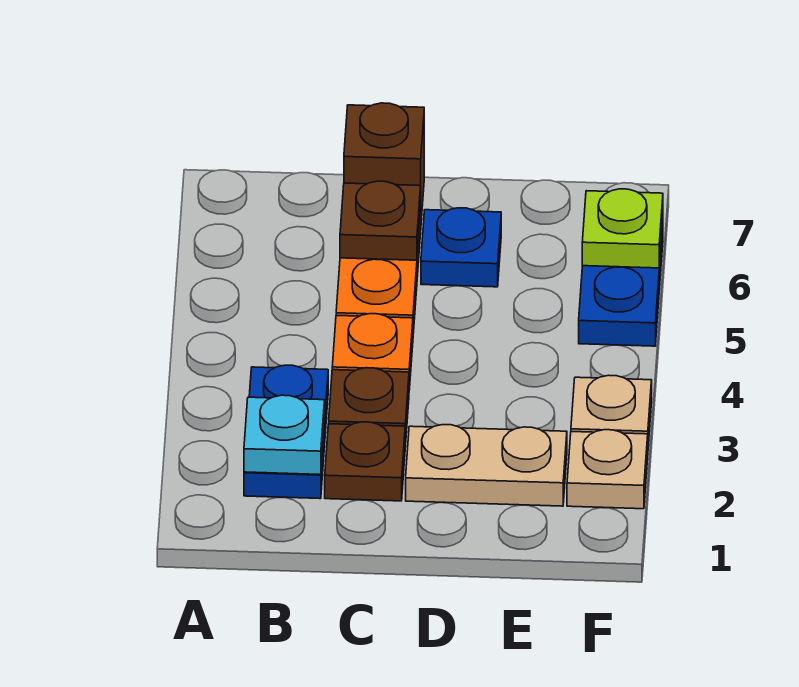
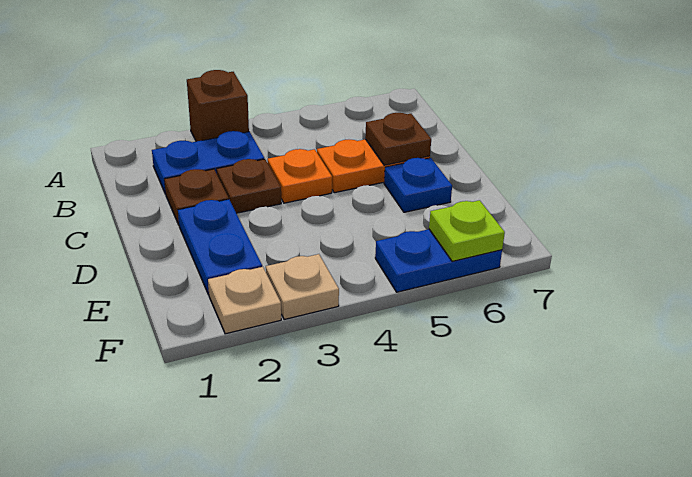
cyan plate B2 level 2 -> none
brown brick C7 level 1 -> brown brick A3 level 1
tan plate D2:E2 level 1 -> blue plate D2:E2 level 1

